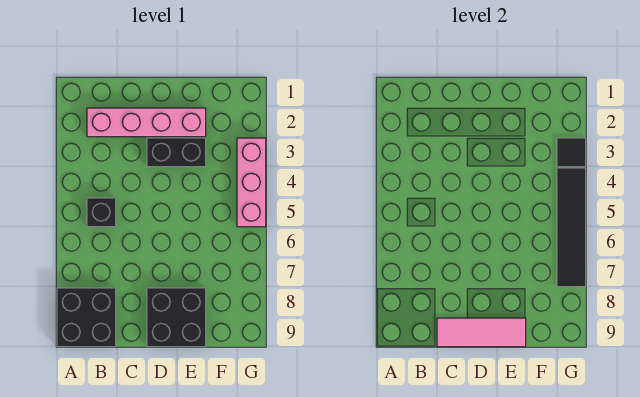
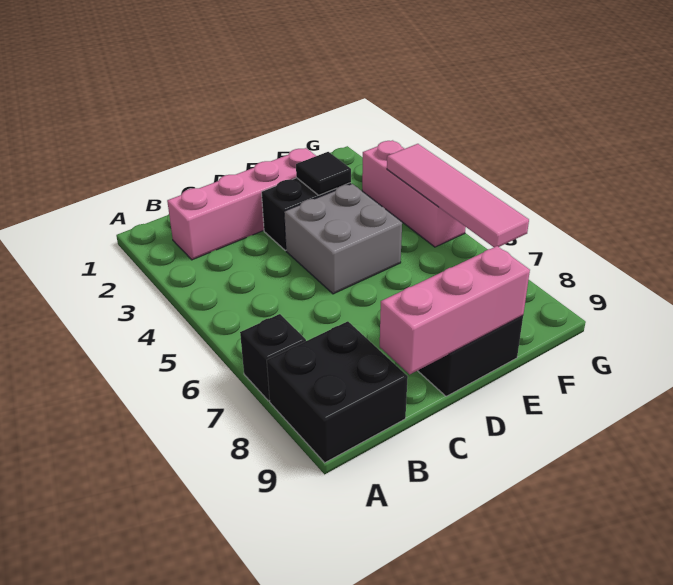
black brick B5 level 1 -> black brick A7 level 1
pink tile C9:E9 level 2 -> pink brick C9:E9 level 2
none -> grey brick D4:E5 level 1
black tile G3 level 2 -> black tile E3 level 2
black tile G4:G7 level 2 -> pink tile G4:G7 level 2

